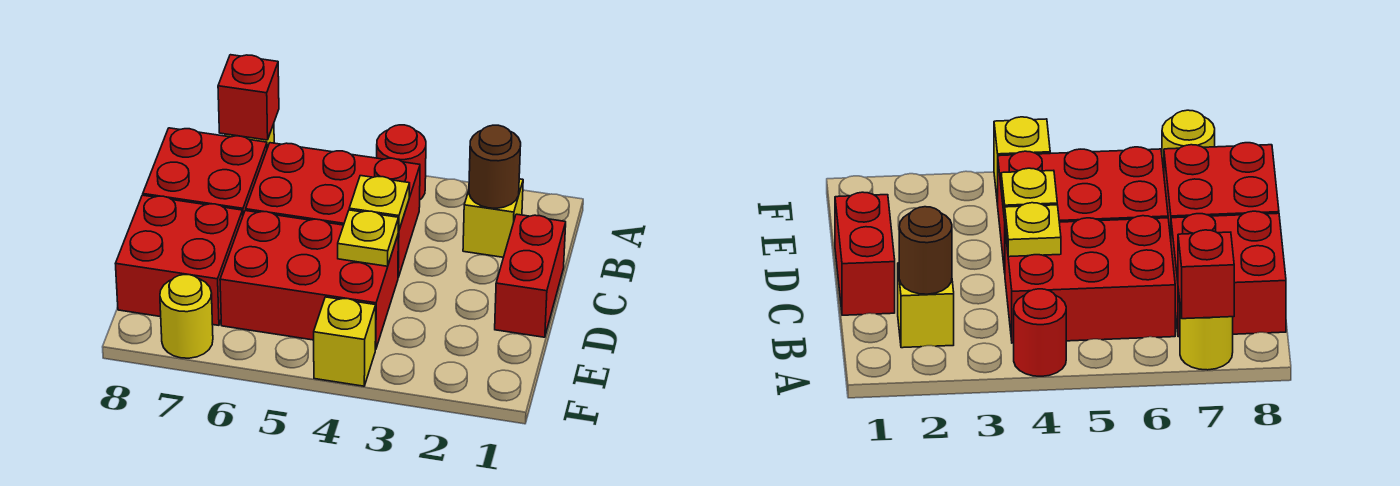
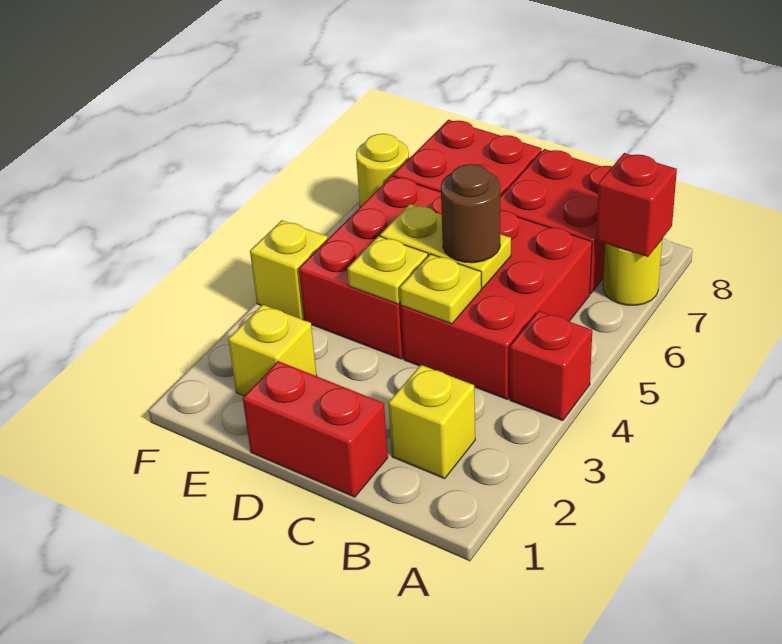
red round brick A4 level 1 -> red brick A4 level 1
brown round brick B2 level 2 -> brown round brick C5 level 3
none -> yellow plate C5:D5 level 2
none -> yellow brick E2 level 1

